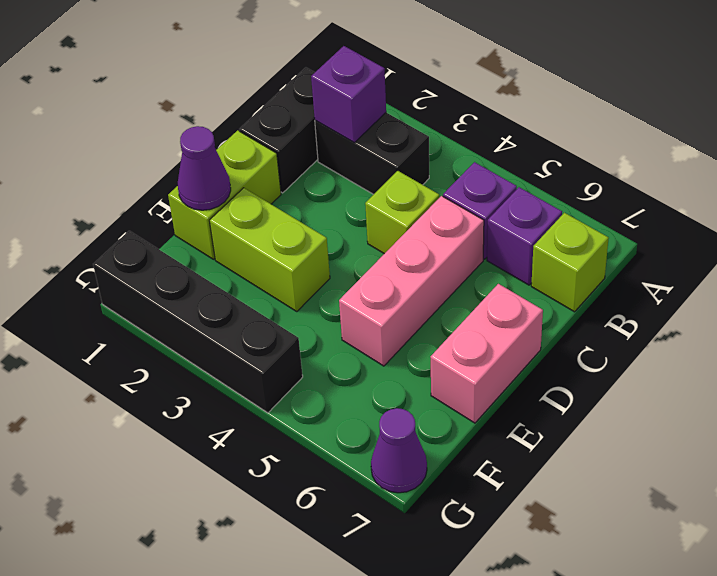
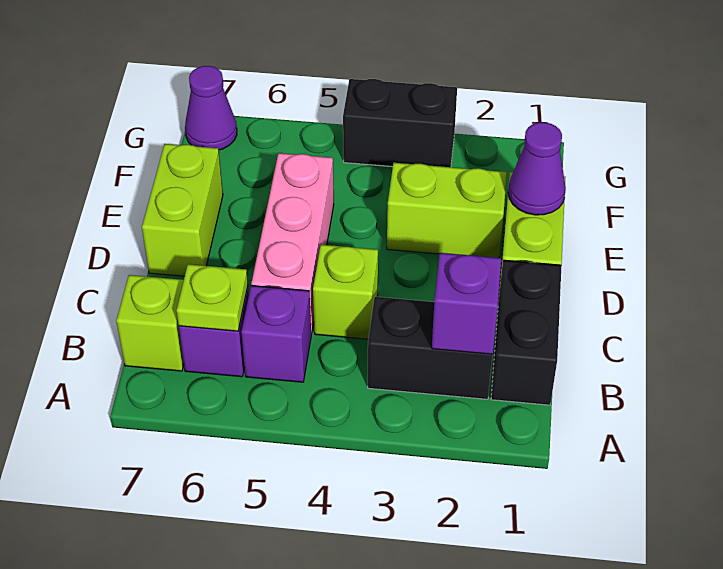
none -> lime plate B6 level 2
pink brick D7:E7 level 1 -> lime brick D7:E7 level 1
black brick G1:G4 level 1 -> black brick G3:G4 level 1

